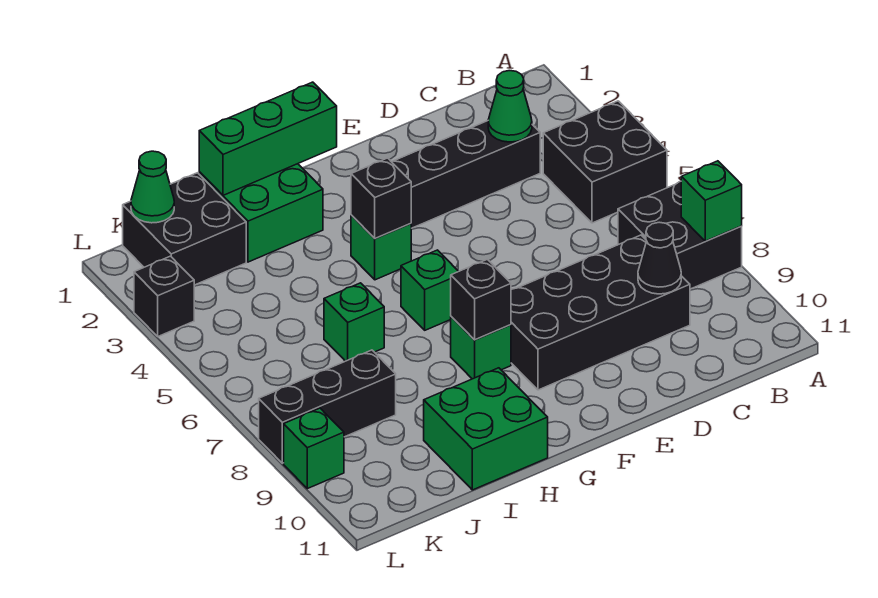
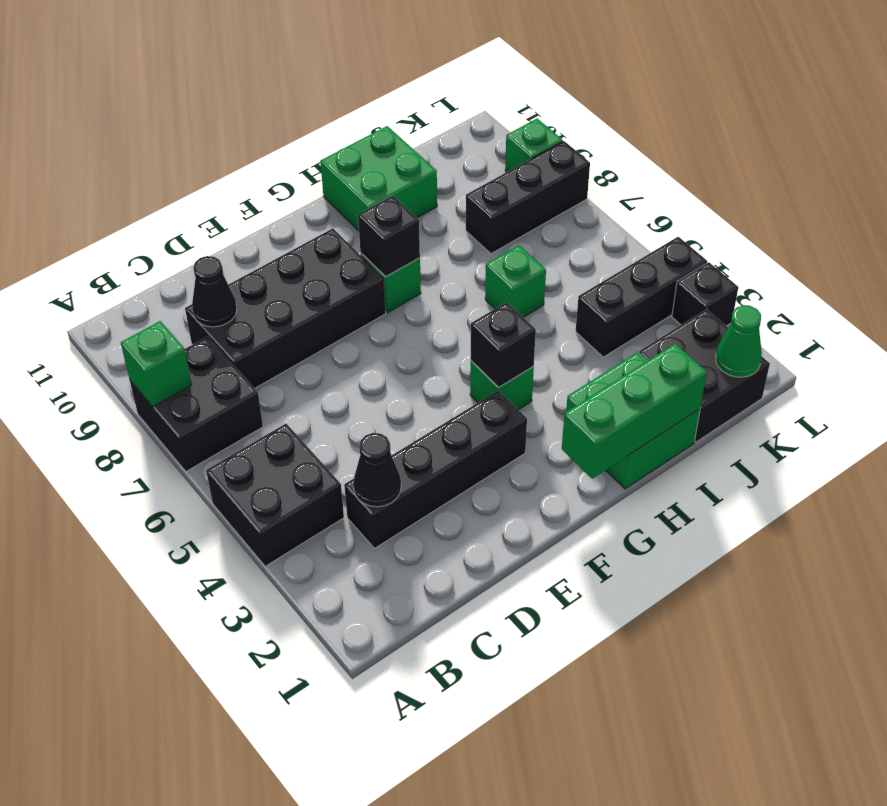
green cone C3 level 2 -> black cone C3 level 2
green brick G6 level 1 -> none
none -> black brick J4:L4 level 1

